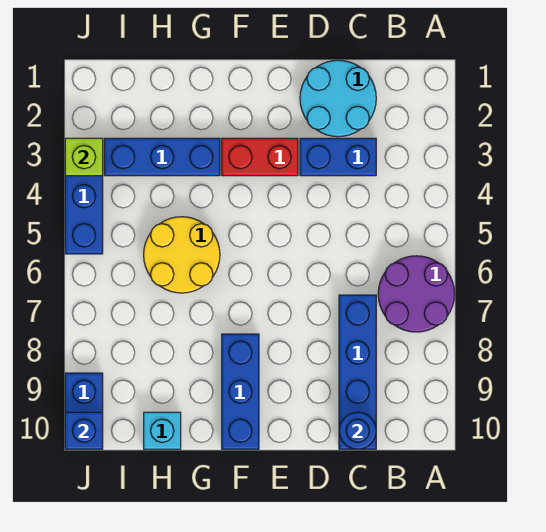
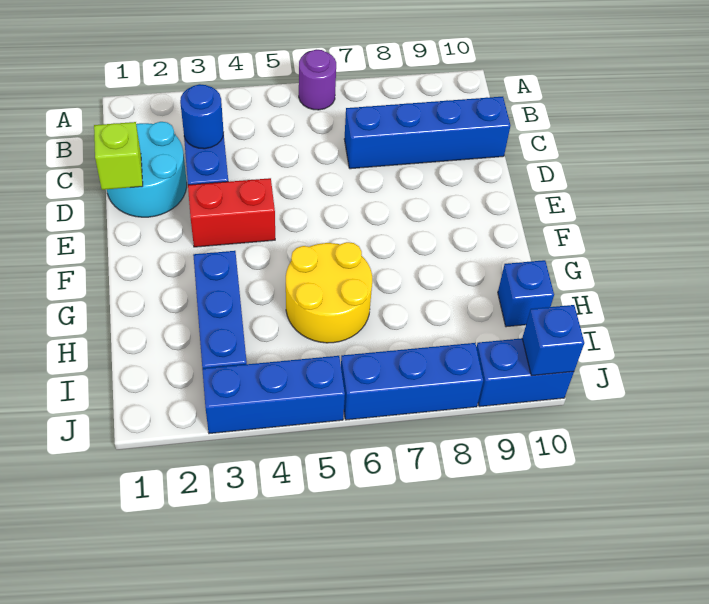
purple round brick A6:B7 level 1 -> purple round brick A6 level 1
blue round brick C10 level 2 -> blue round brick C3 level 2
red brick E3:F3 level 1 -> red brick E3:E4 level 1
blue brick F8:F10 level 1 -> blue brick J6:J8 level 1
cyan brick H10 level 1 -> blue brick H10 level 1
lime brick J3 level 2 -> lime brick D1 level 2

